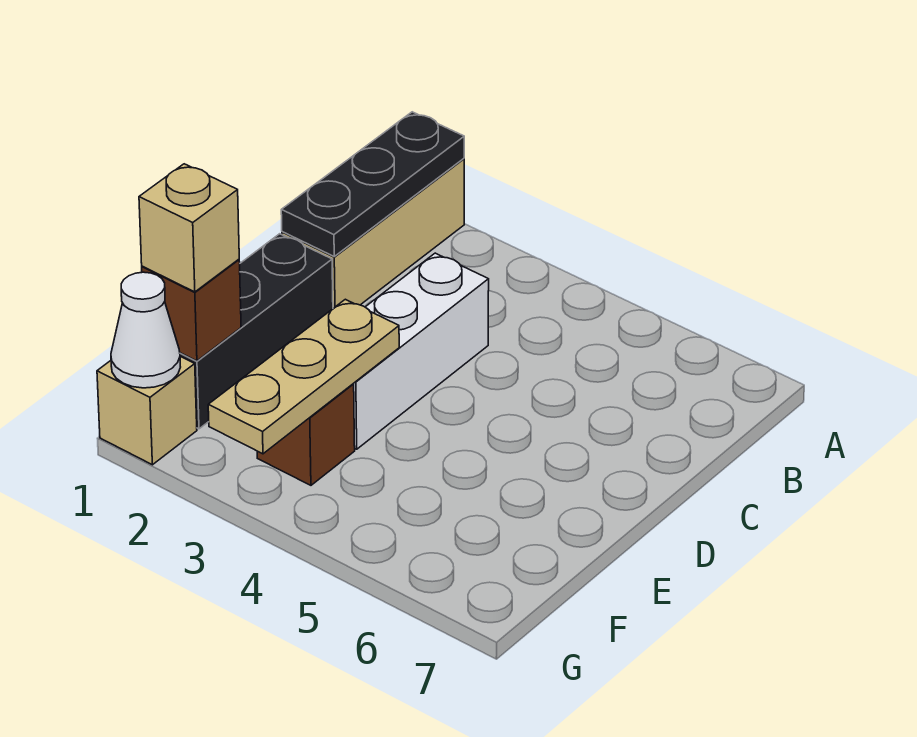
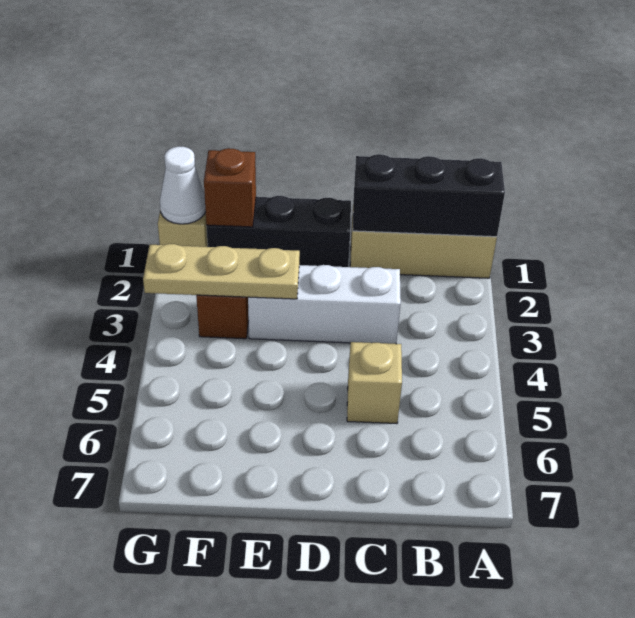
black plate A1:C1 level 2 -> black brick A1:C1 level 2
tan brick F1 level 3 -> tan brick C5 level 1

